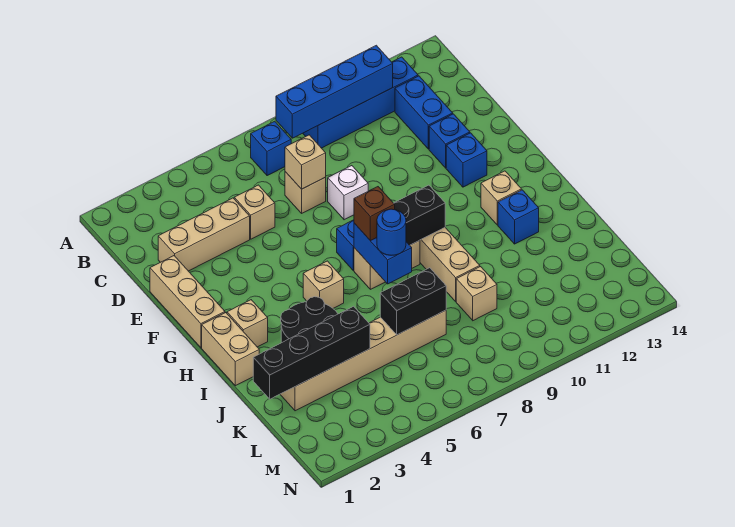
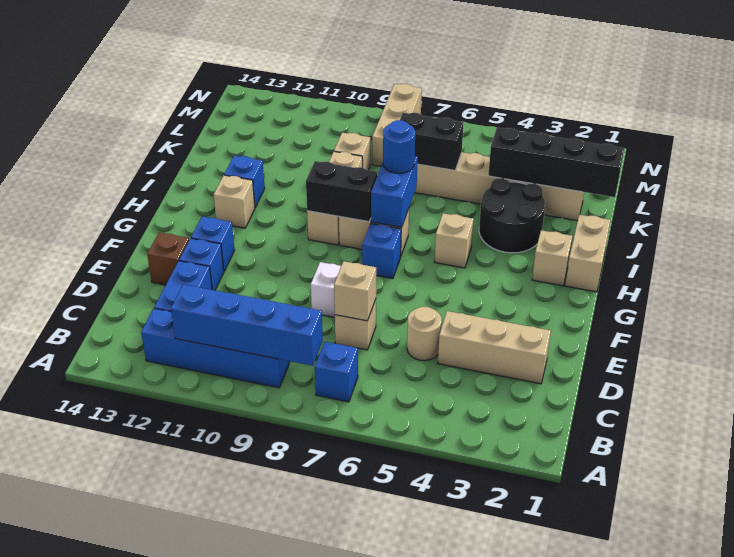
tan brick D5 level 1 -> tan round brick D5 level 1
tan brick E1:G1 level 1 -> tan brick L8:N8 level 1
brown brick H7 level 3 -> brown brick E13 level 1

